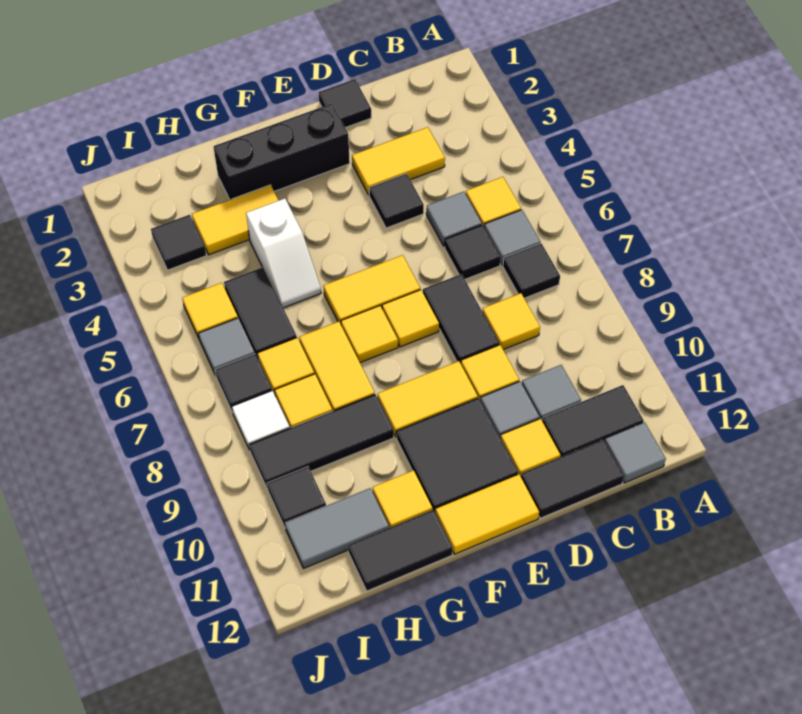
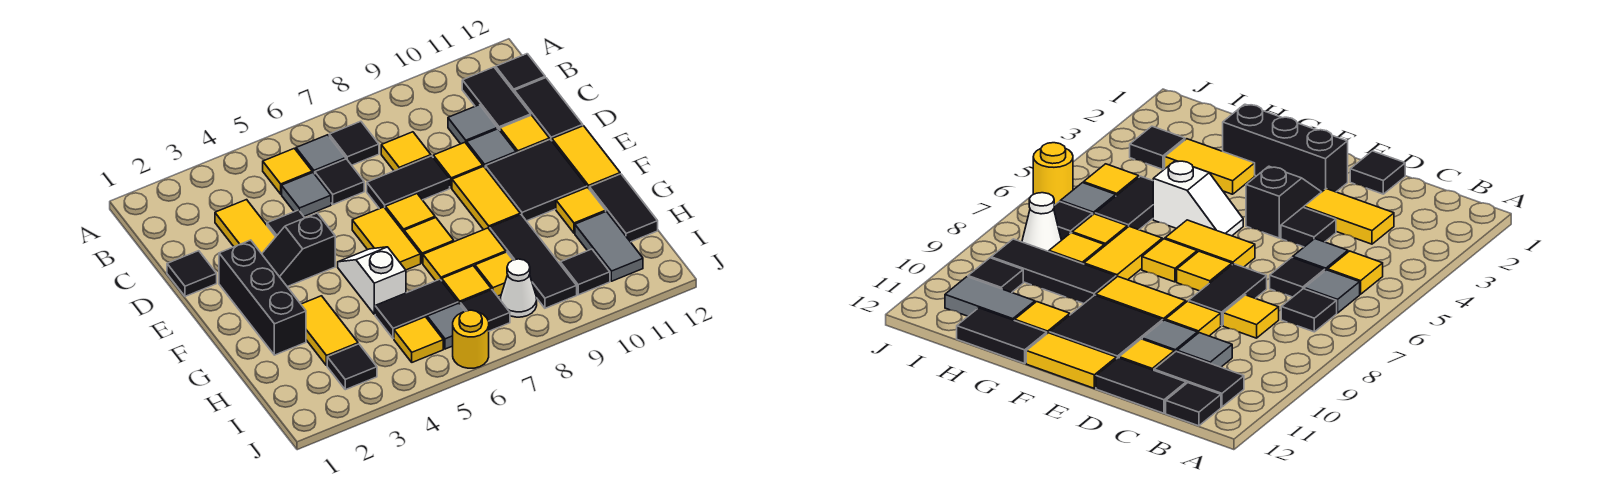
grey tile B12 level 1 -> black tile B12 level 1
none -> black slope E3:E4 level 1 top 4
white slope G4:G5 level 1 top 4 -> white slope F5:G5 level 1 top G
white tile I8 level 1 -> white cone I8 level 1
none -> yellow round brick J6 level 1

